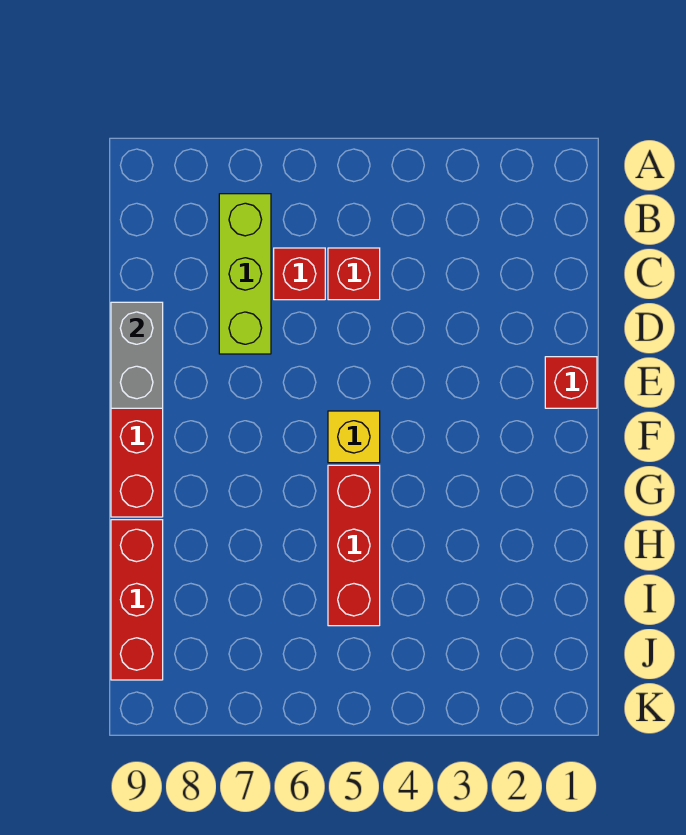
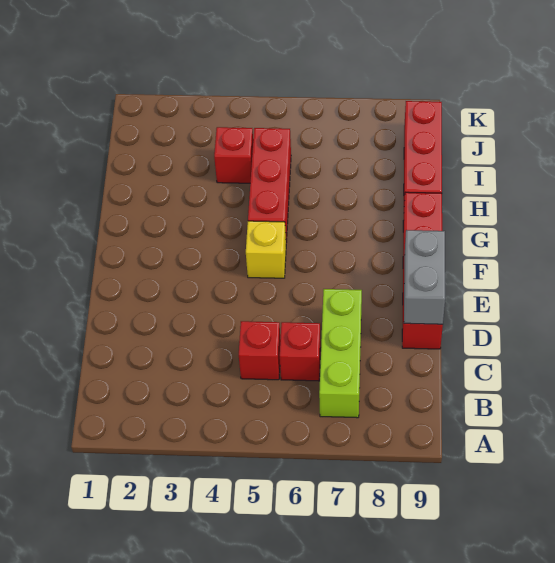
red brick E1 level 1 -> red brick I4 level 1

